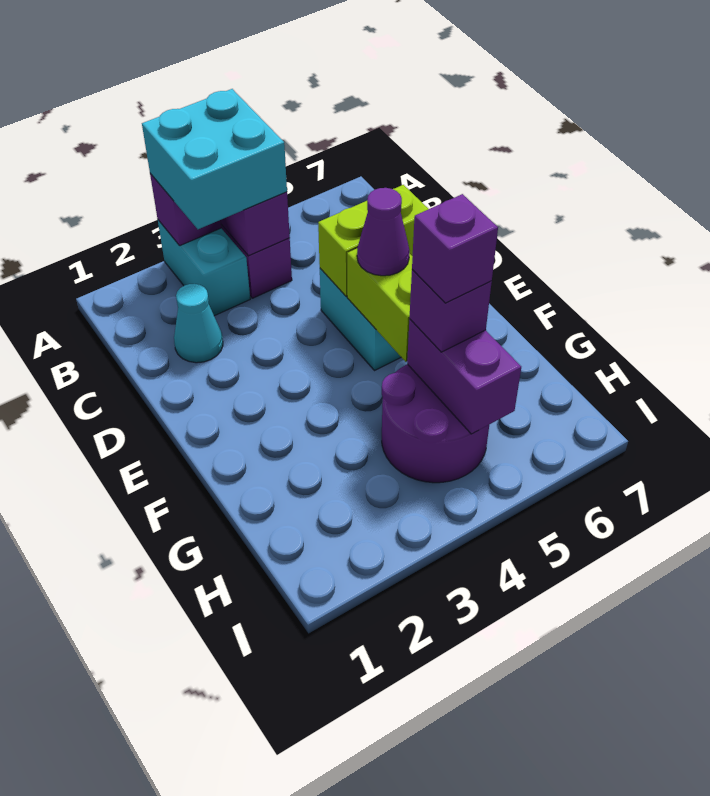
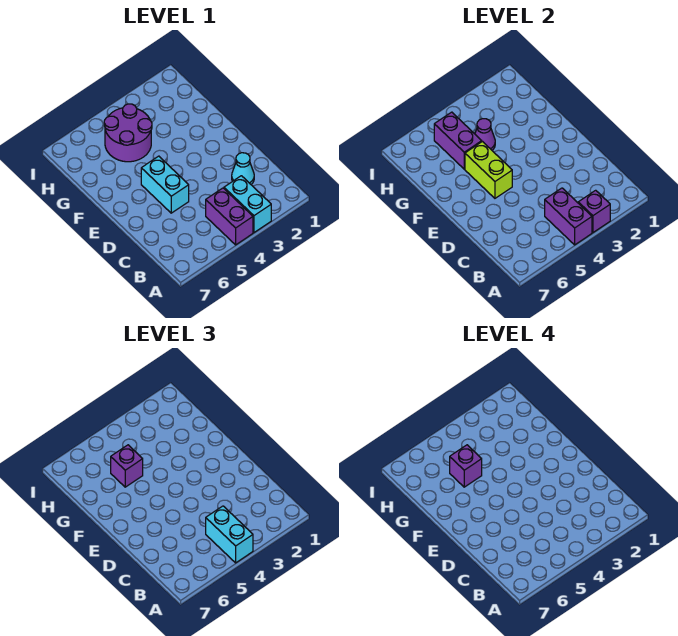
cyan brick A3:B4 level 3 -> cyan brick A4:B4 level 3
lime brick D5:D6 level 2 -> none
purple cone E5 level 3 -> purple cone G4 level 2

